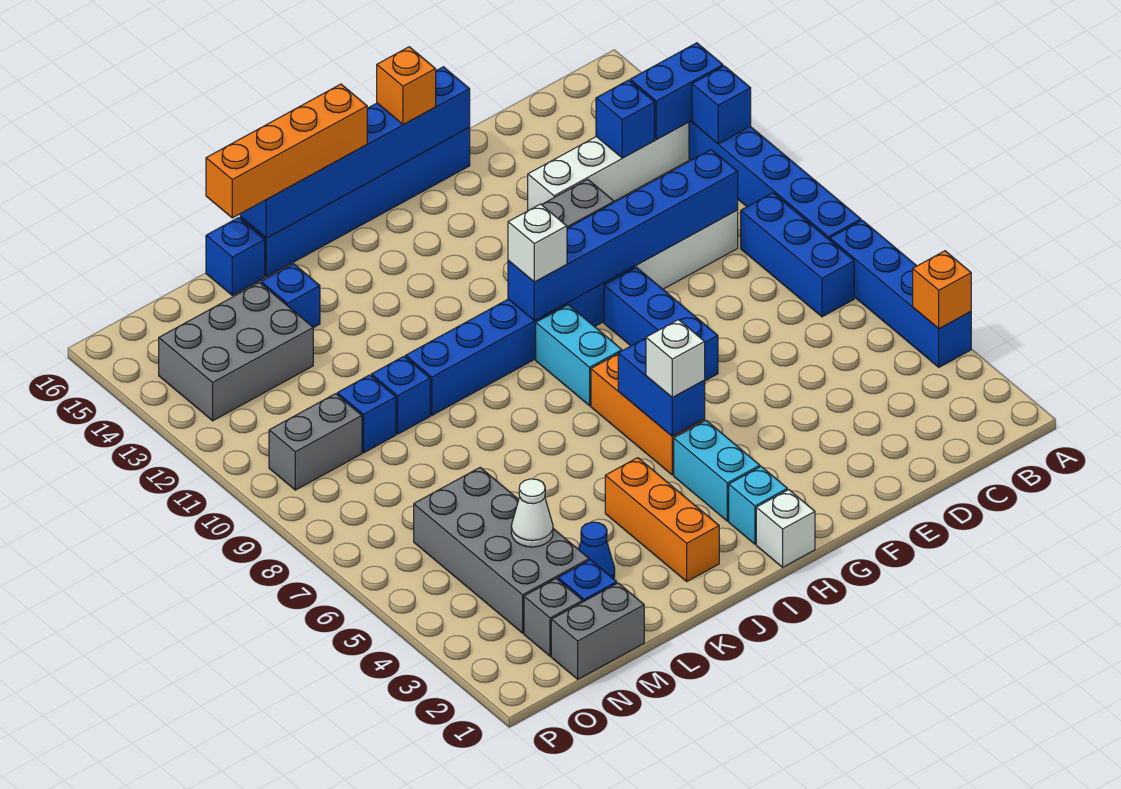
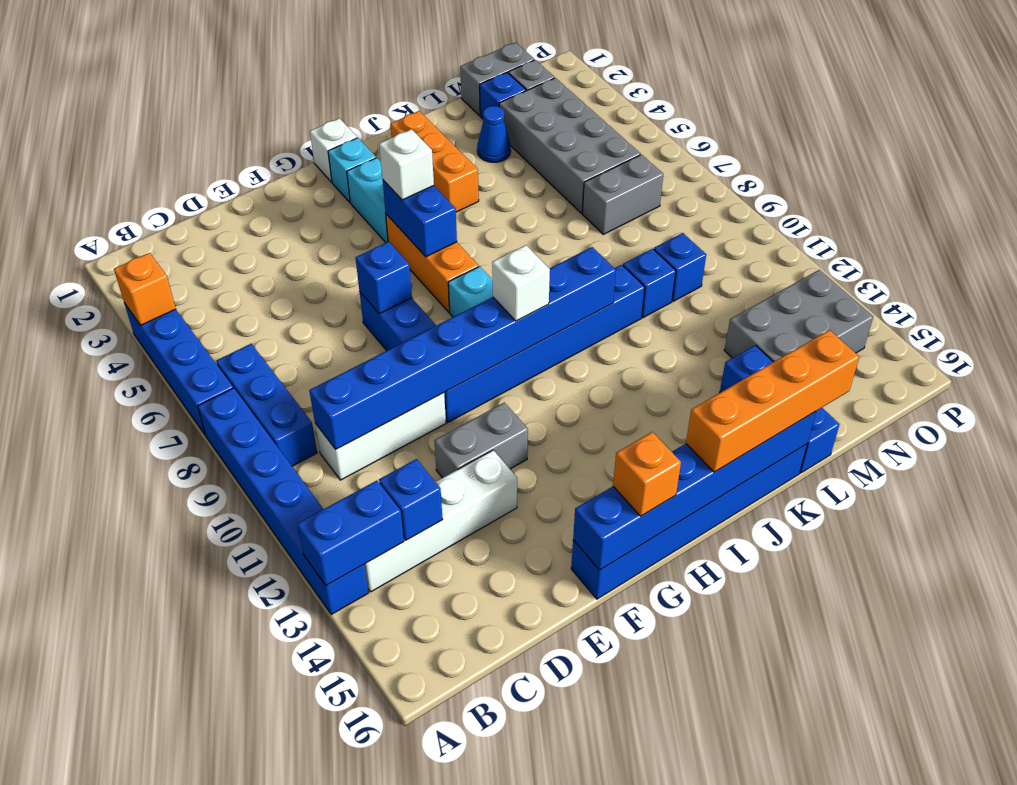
blue brick A12 level 2 -> blue brick F7 level 2
blue brick C10:H10 level 2 -> blue brick C10:J10 level 2
white cone M4 level 2 -> none
grey brick N10:O10 level 1 -> grey brick M7:N7 level 1

